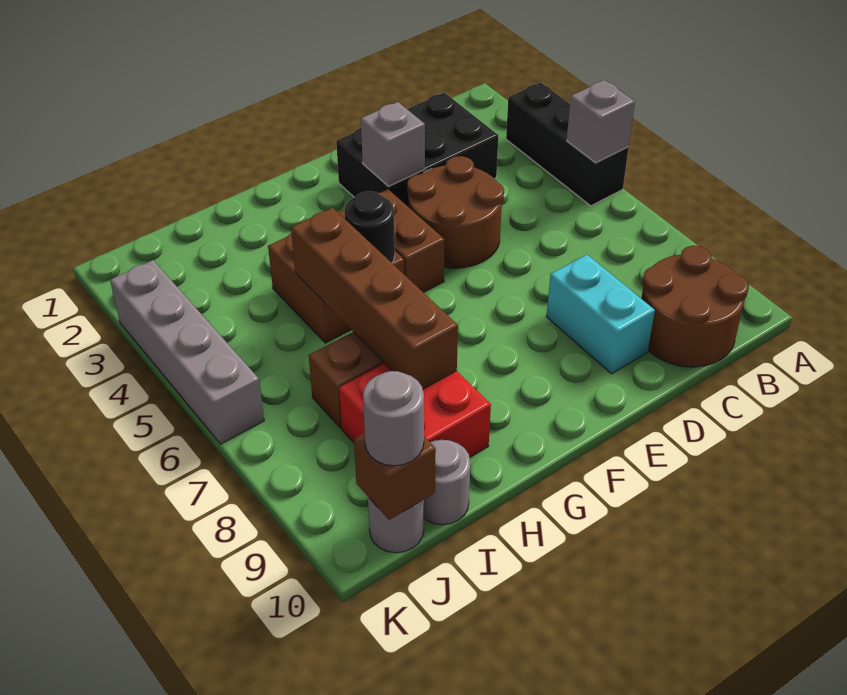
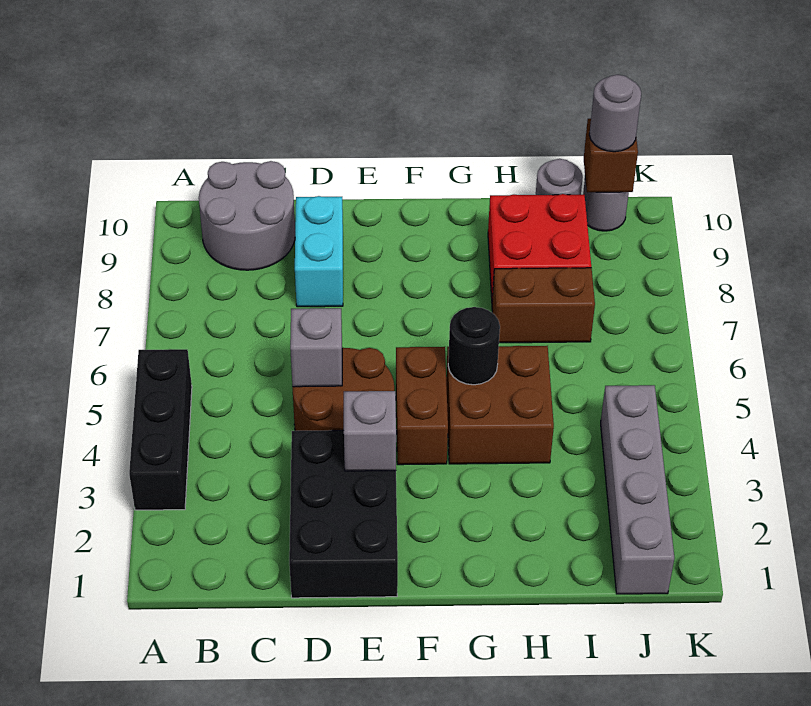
grey brick A5 level 2 -> grey brick D5 level 2
brown round brick B9:C10 level 1 -> grey round brick B9:C10 level 1
black brick C2:E3 level 1 -> black brick D1:E3 level 1
brown brick H5:H8 level 2 -> none
grey brick K3:K6 level 1 -> grey brick J1:J4 level 1

